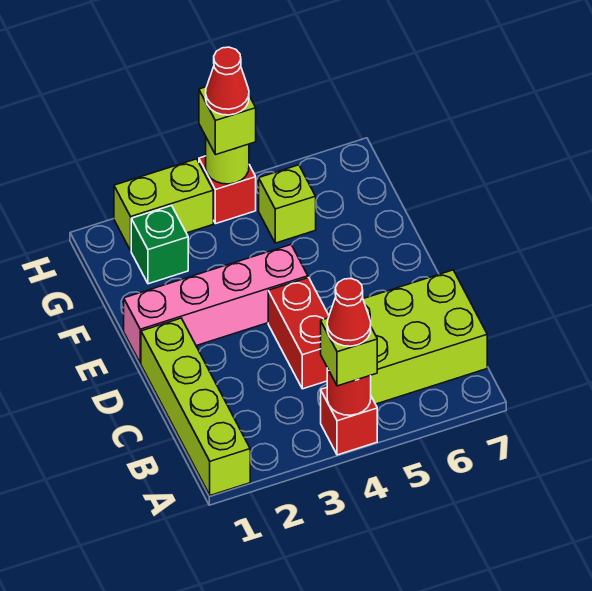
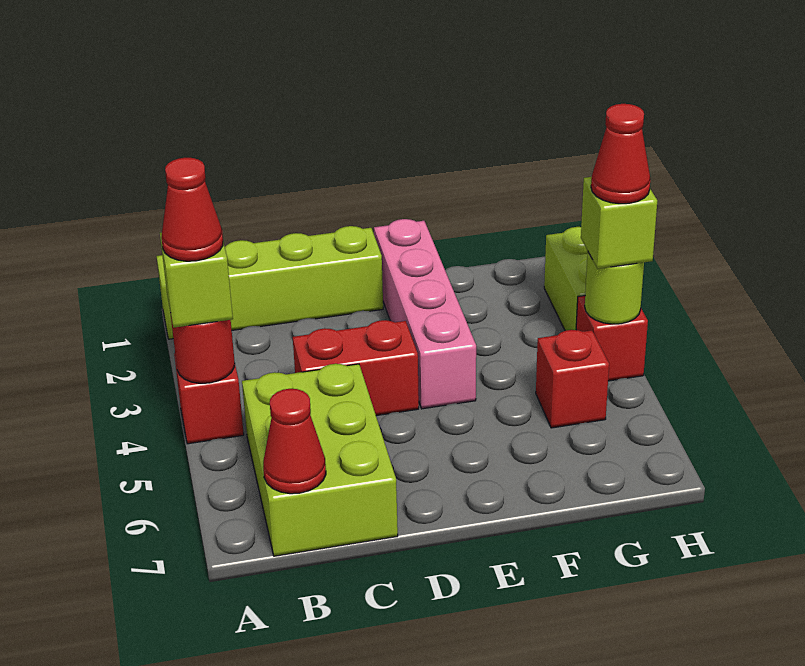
none -> red cone B7 level 2
green brick G2 level 1 -> none
lime brick G5 level 1 -> red brick G5 level 1

